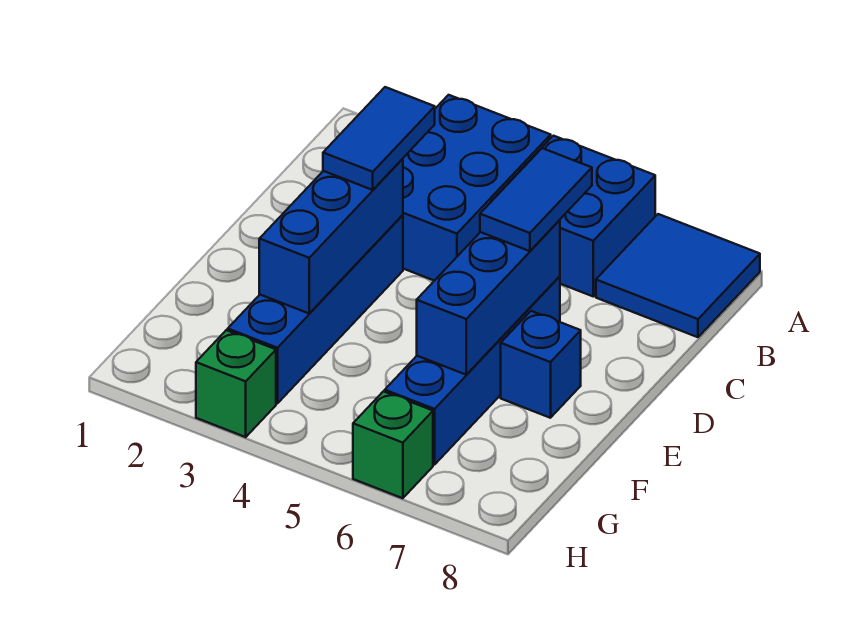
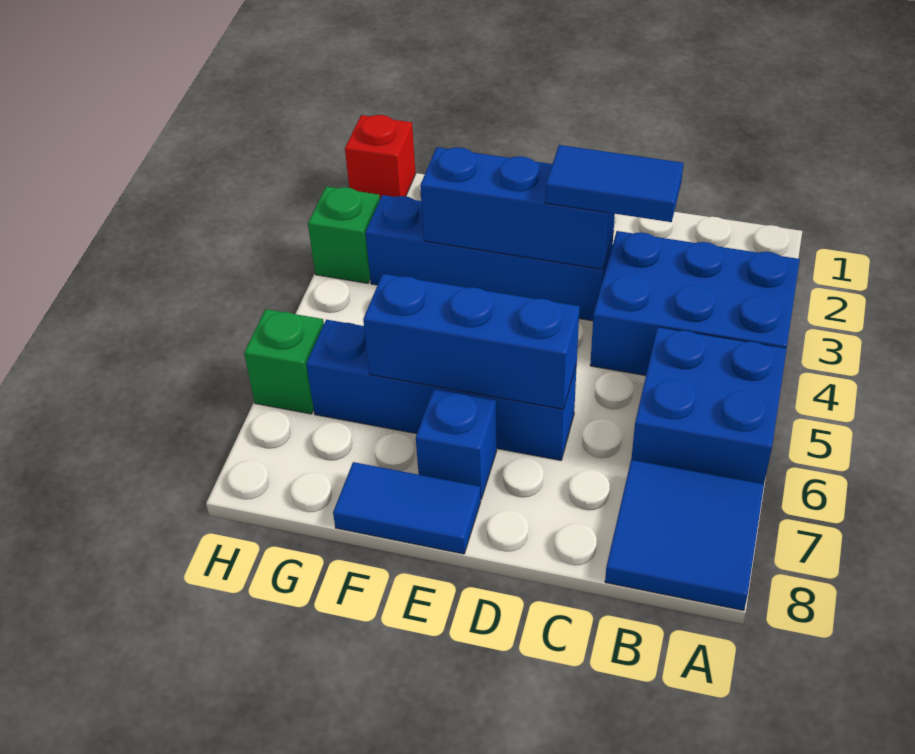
blue tile C6:D6 level 3 -> blue tile E8:F8 level 1
none -> red brick H1 level 1

